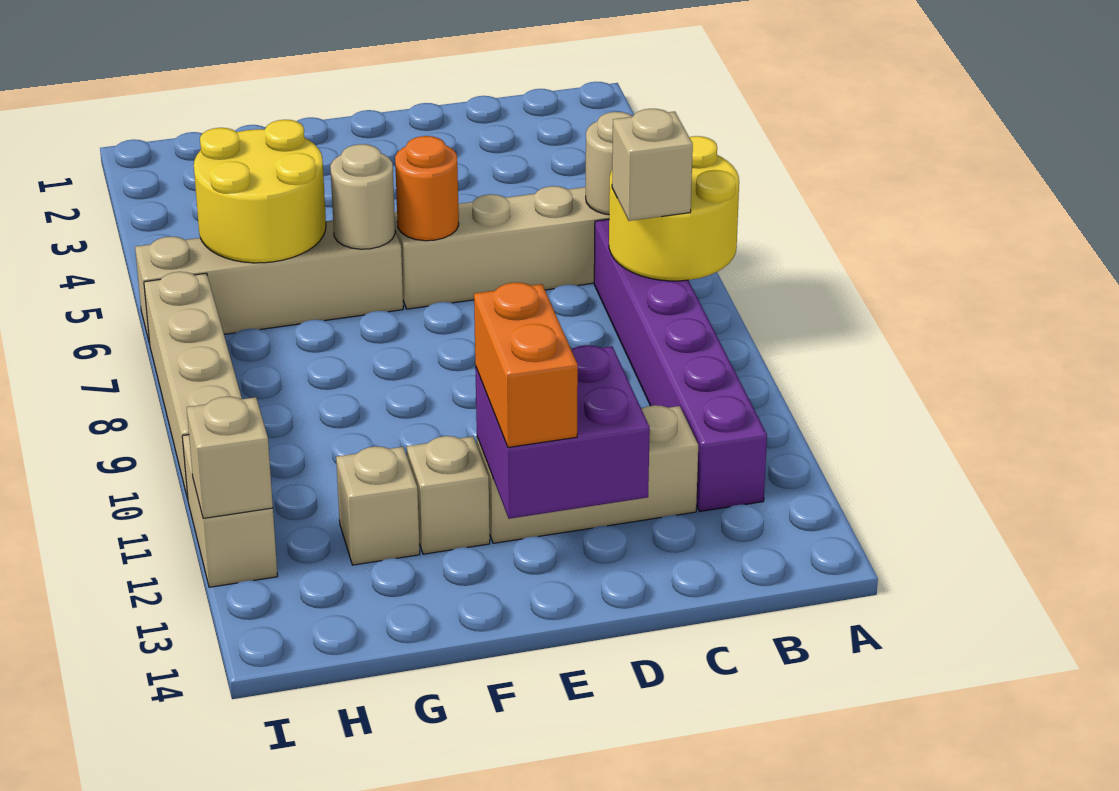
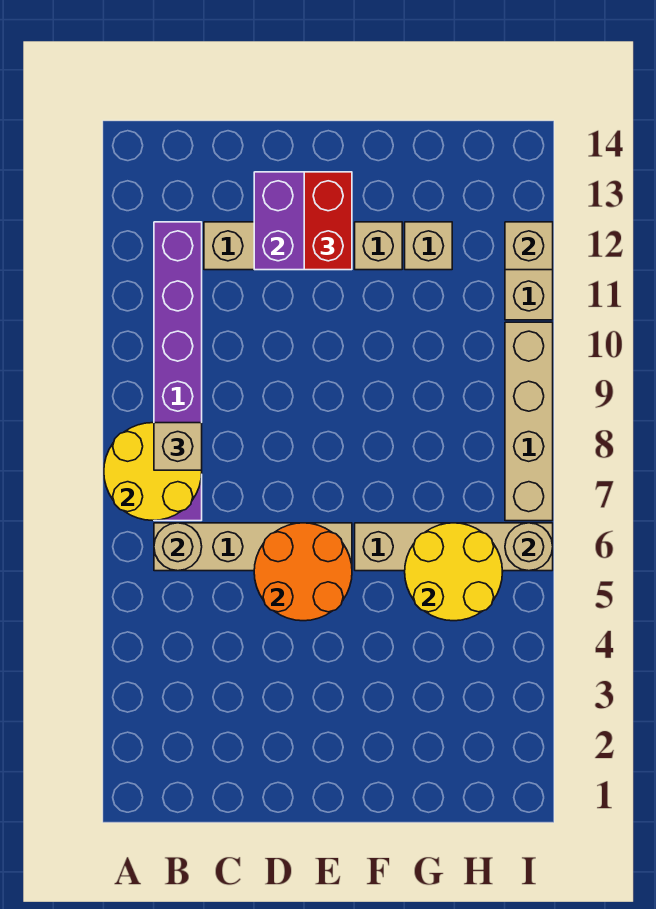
orange round brick E6 level 2 -> orange round brick D5:E6 level 2
orange brick E12:E13 level 3 -> red brick E12:E13 level 3
tan round brick F6 level 2 -> tan round brick I6 level 2

